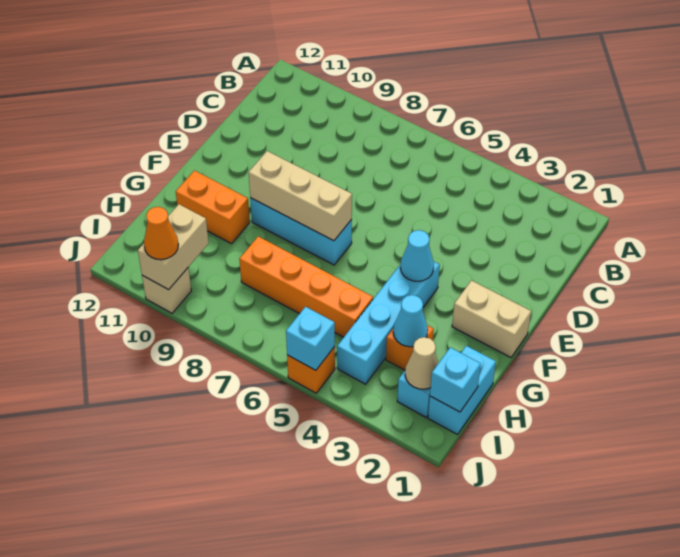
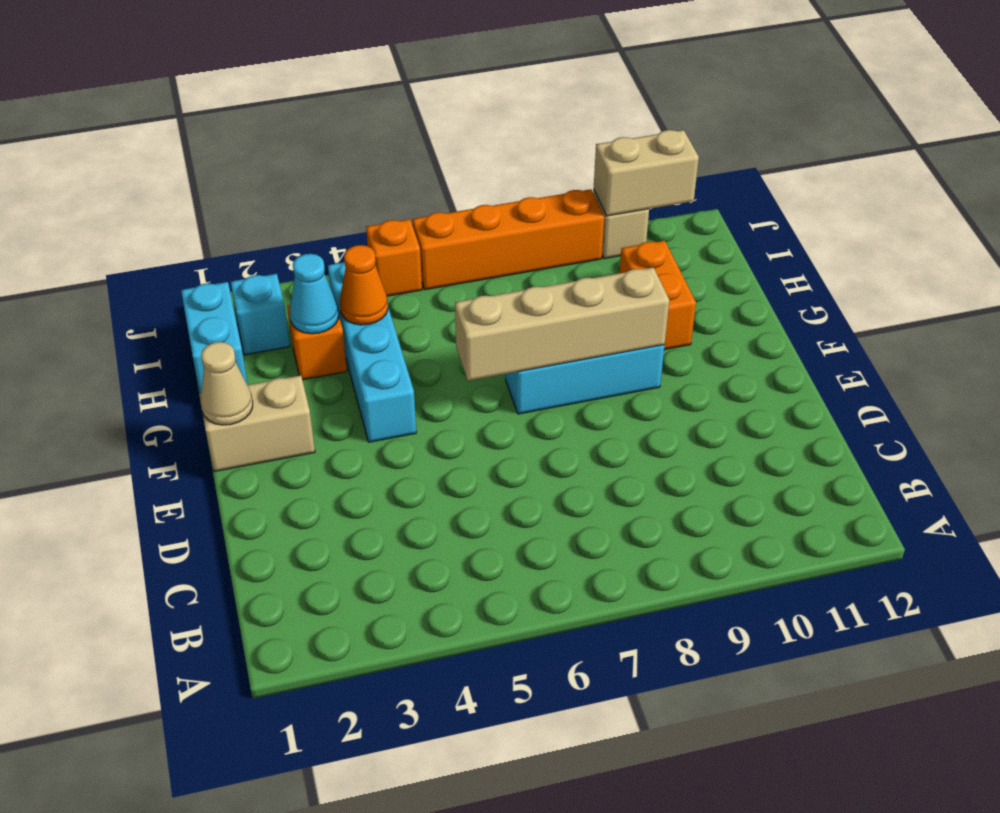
cyan cone F4 level 2 -> none
tan brick F7:F9 level 2 -> tan brick F6:F9 level 2
orange brick G10:G11 level 1 -> orange brick G10:H10 level 1
orange brick H5:H8 level 1 -> orange brick J6:J9 level 1
cyan brick I1 level 2 -> none
tan cone I2 level 2 -> tan cone F1 level 2
tan brick I10:J10 level 2 -> tan brick J10:J11 level 2
cyan brick J5 level 2 -> none
orange cone J10 level 3 -> orange cone H4 level 2

